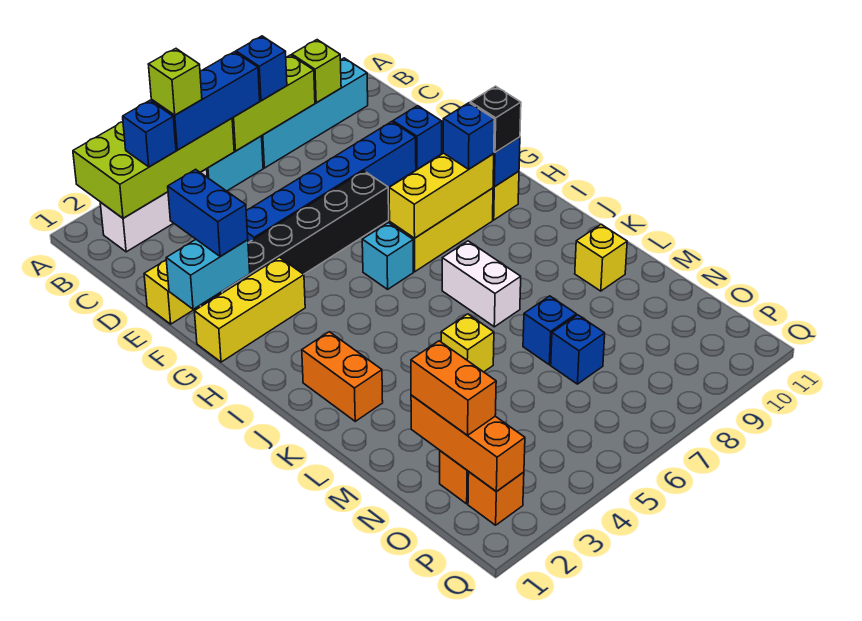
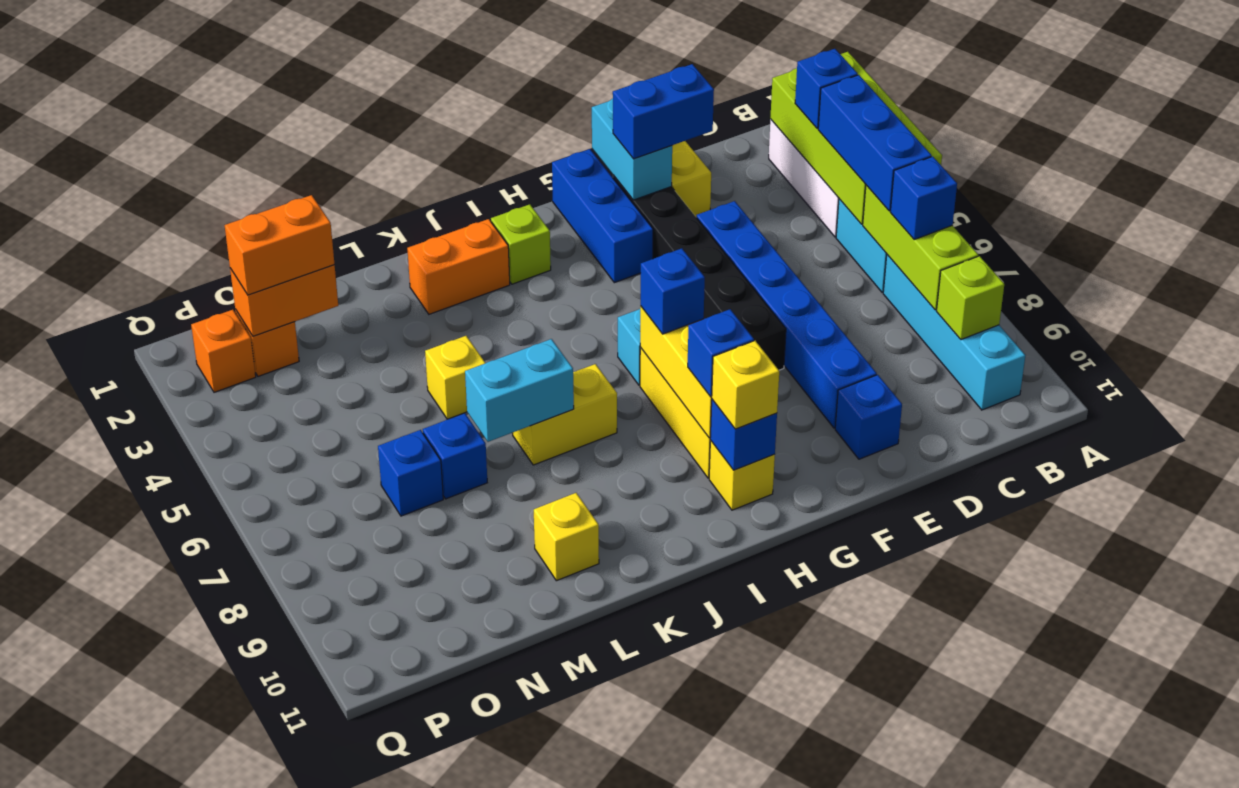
lime brick B4 level 4 -> lime brick I2 level 1
yellow brick G1:G3 level 1 -> blue brick G1:G3 level 1
none -> blue brick H7 level 3
black brick H10 level 3 -> yellow brick H10 level 3
white brick J7:K7 level 1 -> yellow brick J7:K7 level 1
none -> cyan brick K7:L7 level 2
orange brick N2:P2 level 2 -> orange brick N2:O2 level 2

